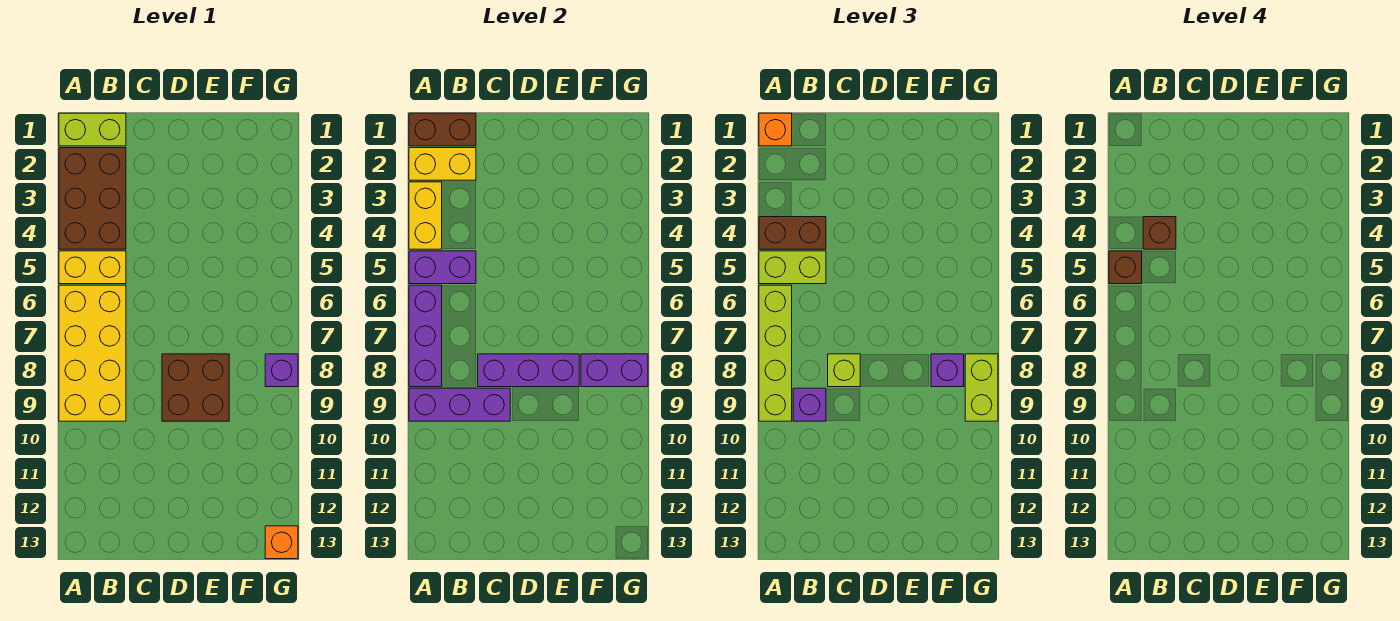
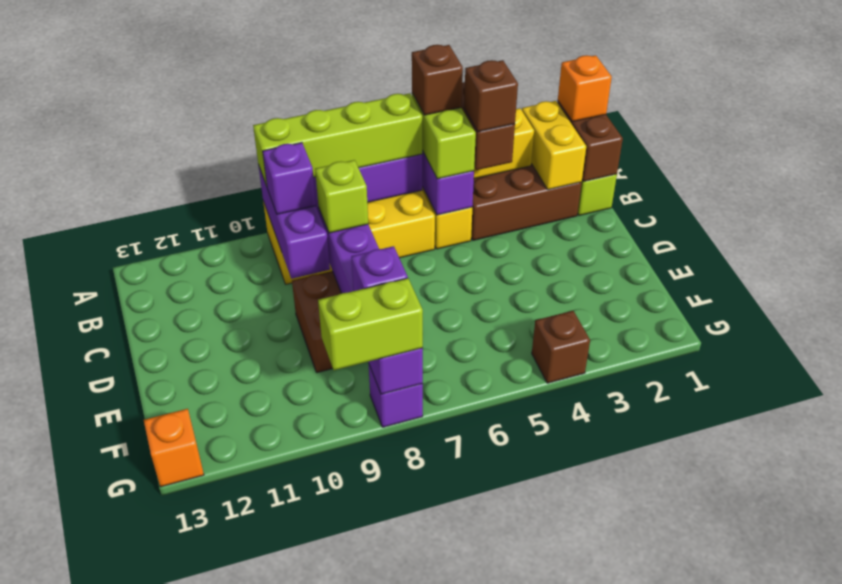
none -> brown brick G4 level 1

